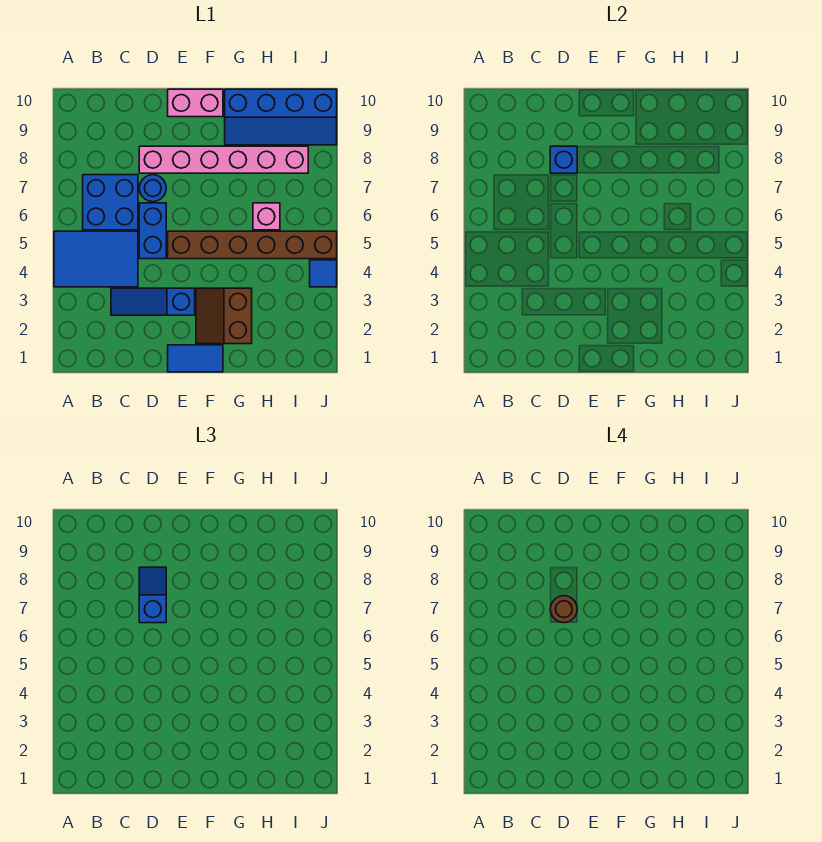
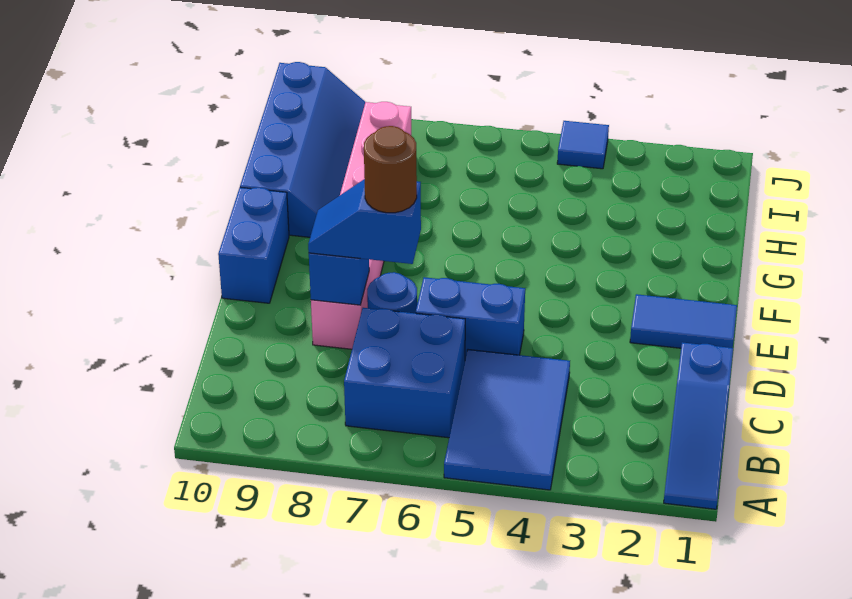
blue slope C3:E3 level 1 top E -> blue slope A1:C1 level 1 top C
blue tile E1:F1 level 1 -> blue tile E1:E2 level 1
brown brick E5:J5 level 1 -> none
pink brick E10:F10 level 1 -> blue brick E10:F10 level 1
brown slope F2:G3 level 1 top G -> none
pink brick H6 level 1 -> none

